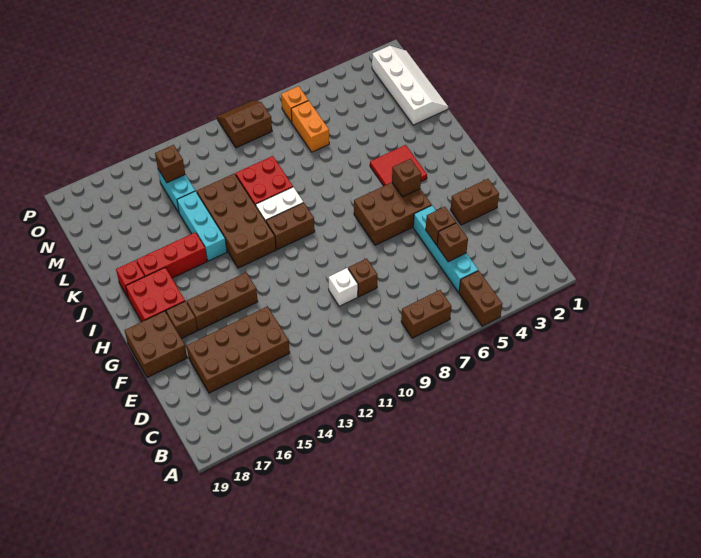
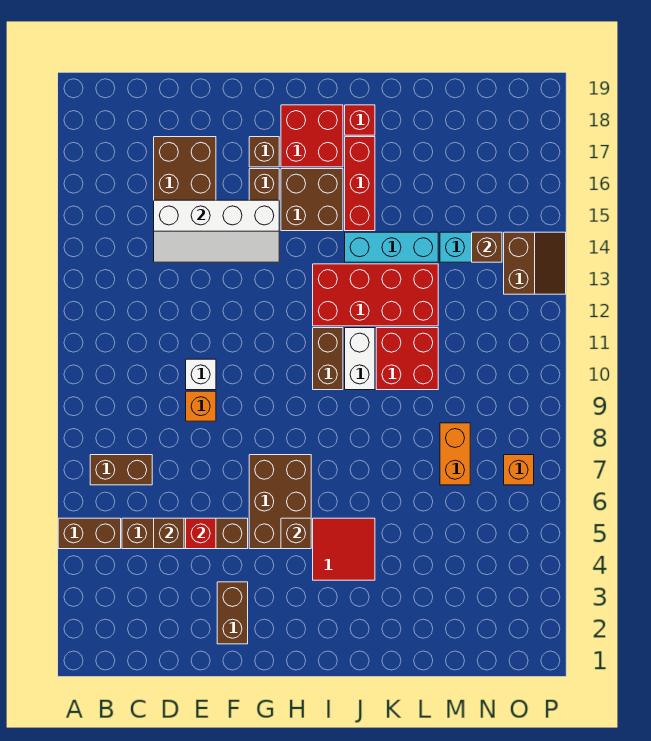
brown brick B7:B8 level 1 -> brown brick B7:C7 level 1
cyan brick C5:F5 level 1 -> brown brick C5:F5 level 1
brown brick E5 level 2 -> red brick E5 level 2
brown brick E9 level 1 -> orange brick E9 level 1
brown brick F18:G19 level 1 -> brown brick H15:I16 level 1
brown brick I12:L13 level 1 -> red brick I12:L13 level 1
white slope L1:O2 level 1 top 2 -> white slope D14:G15 level 2 top 15
orange brick M7:N7 level 1 -> orange brick M7:M8 level 1
brown slope O9:P10 level 1 top O -> brown slope O13:P14 level 1 top O

